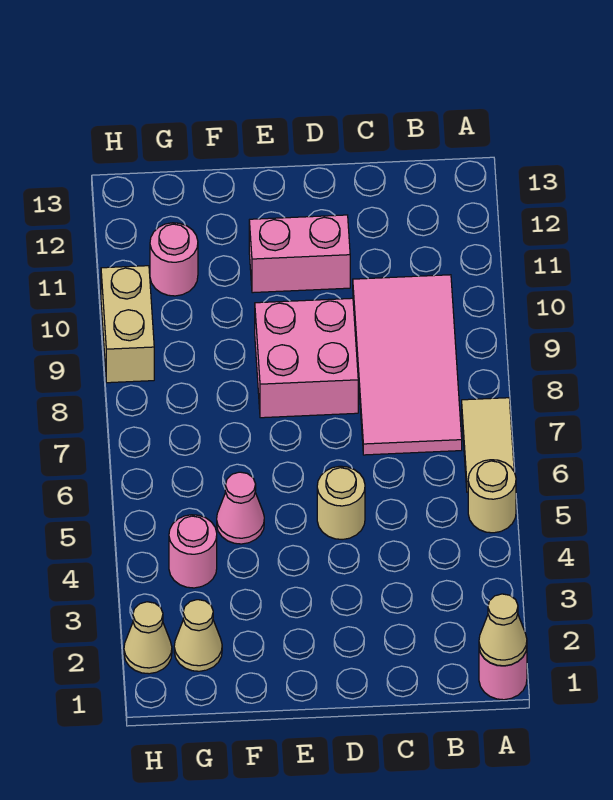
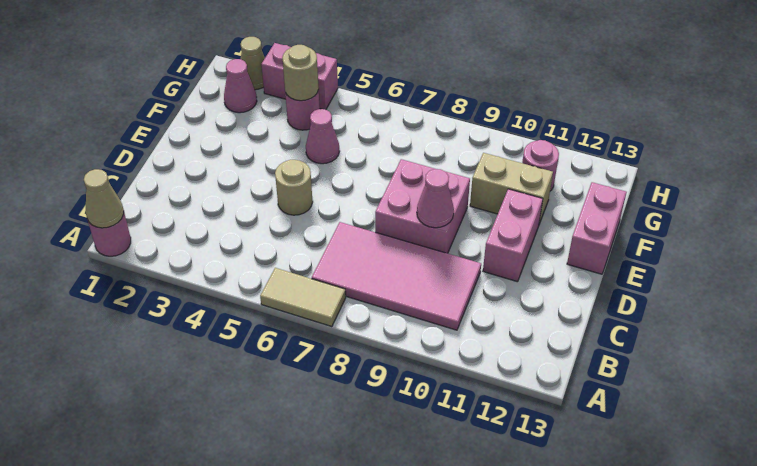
tan round brick A5 level 1 -> tan round brick G4 level 2
none -> pink cone D9 level 2
none -> pink brick E13:F13 level 1
tan cone G2 level 1 -> pink cone G2 level 1
none -> pink brick H3:H4 level 1
tan brick H9:H10 level 1 -> tan brick F10:F11 level 1

